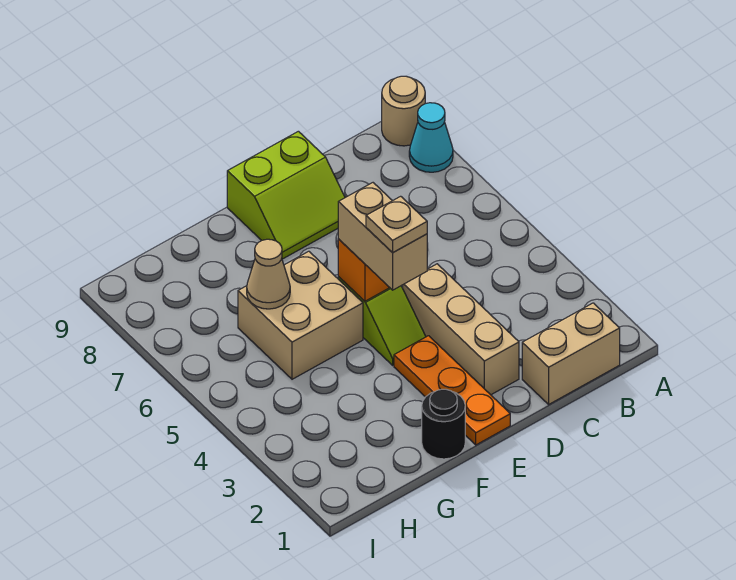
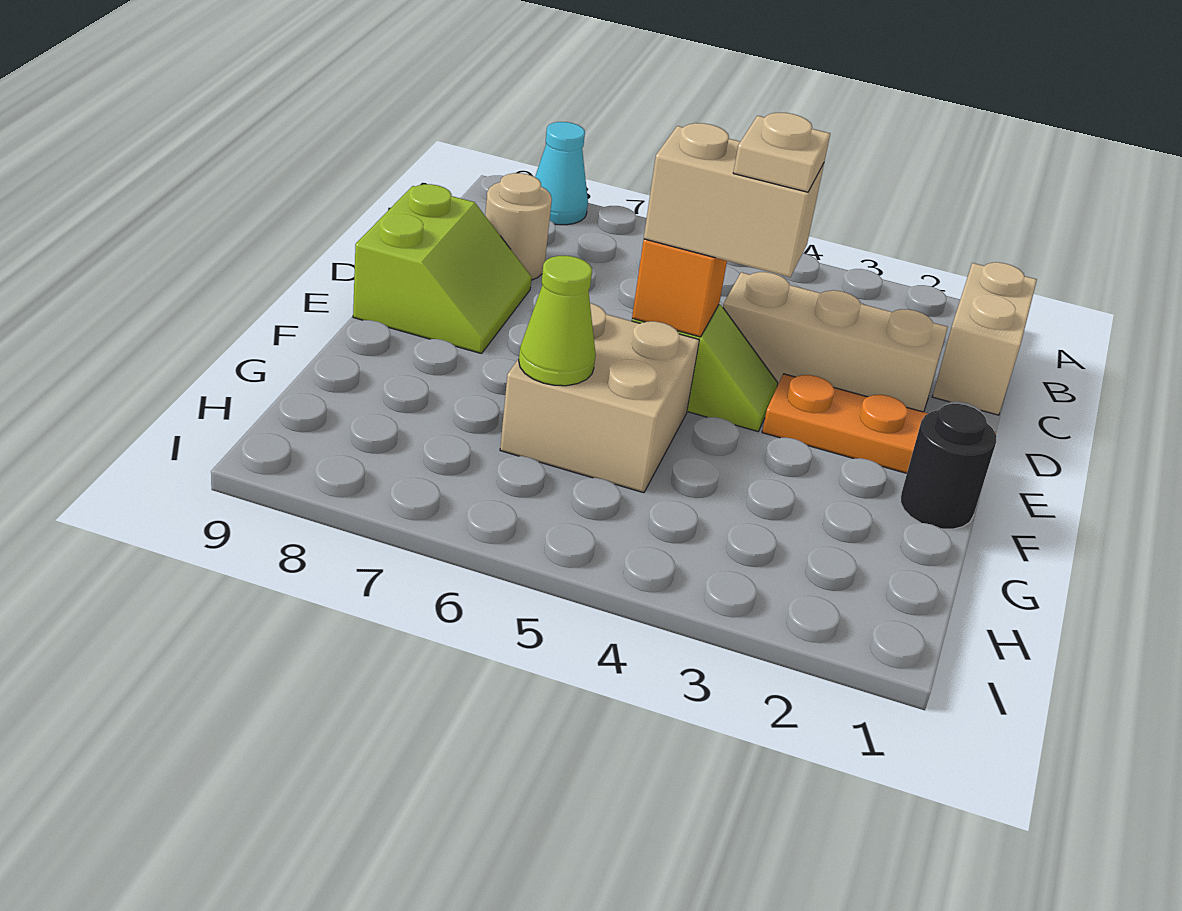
tan round brick A9 level 1 -> tan round brick C8 level 1
tan cone G6 level 2 -> lime cone G6 level 2

